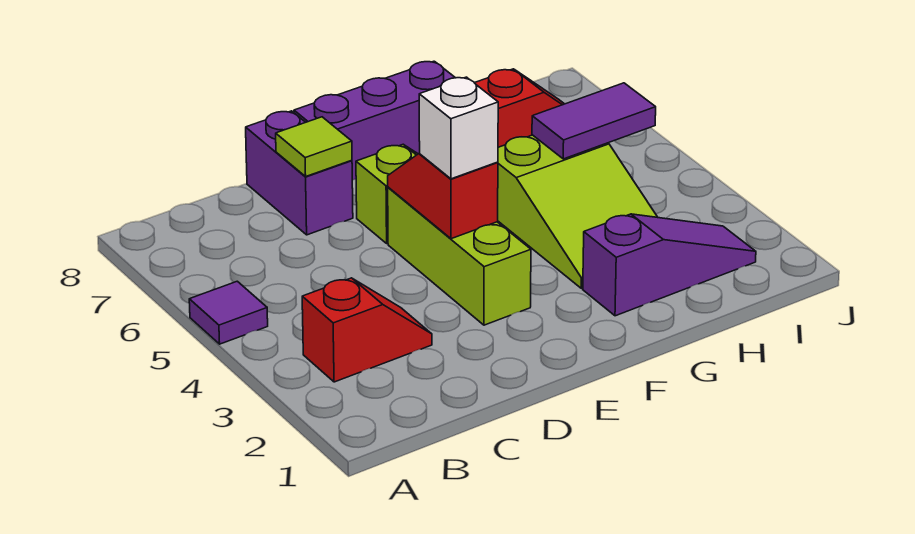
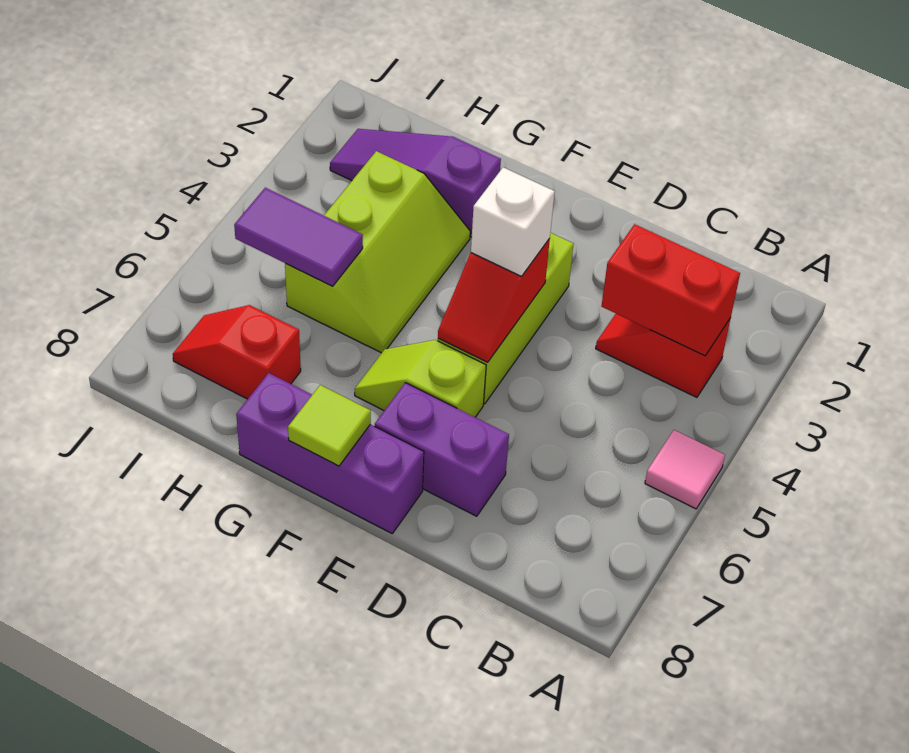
purple tile A5 level 1 -> pink tile A5 level 1
none -> red brick B3:C3 level 2
purple brick D7:D8 level 1 -> purple brick D7:E7 level 1
lime tile D7 level 2 -> lime tile F8 level 2
lime slope G3:H5 level 1 top 5 -> lime slope G3:H5 level 1 top H

